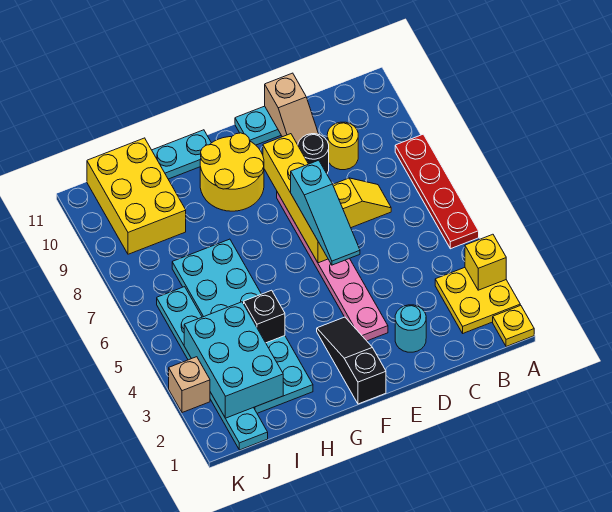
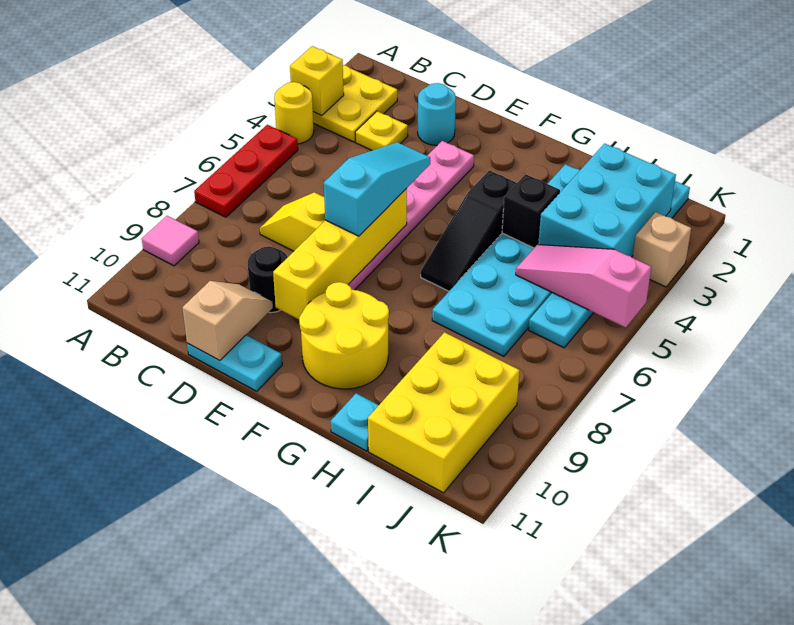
yellow plate A1 level 1 -> yellow plate C3 level 1
red plate A5:A8 level 1 -> red plate A5:A7 level 1
none -> pink tile A9 level 1
yellow round brick C9 level 1 -> yellow round brick A4 level 1
black slope F1:F3 level 1 top 1 -> black slope G4:G6 level 1 top 4
cyan plate G11:H11 level 1 -> cyan plate H11 level 1
none -> pink slope I5:K5 level 2 top K

